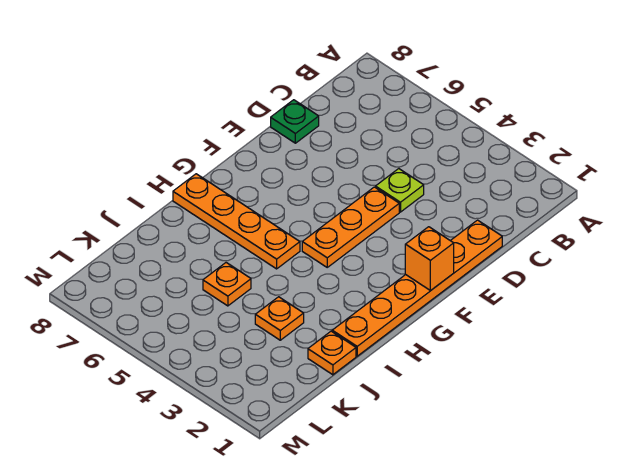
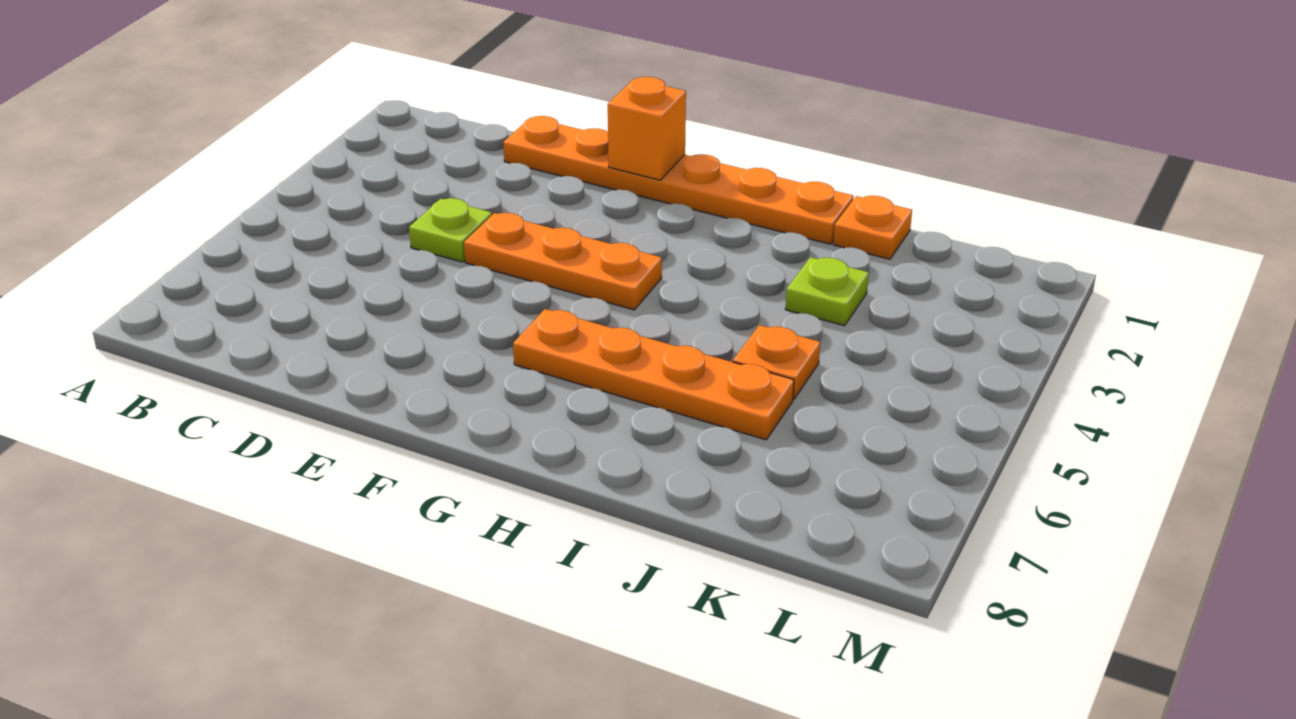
green plate D8 level 1 -> none
orange plate H5:H8 level 1 -> orange plate G6:J6 level 1
orange plate J3 level 1 -> lime plate J3 level 1

